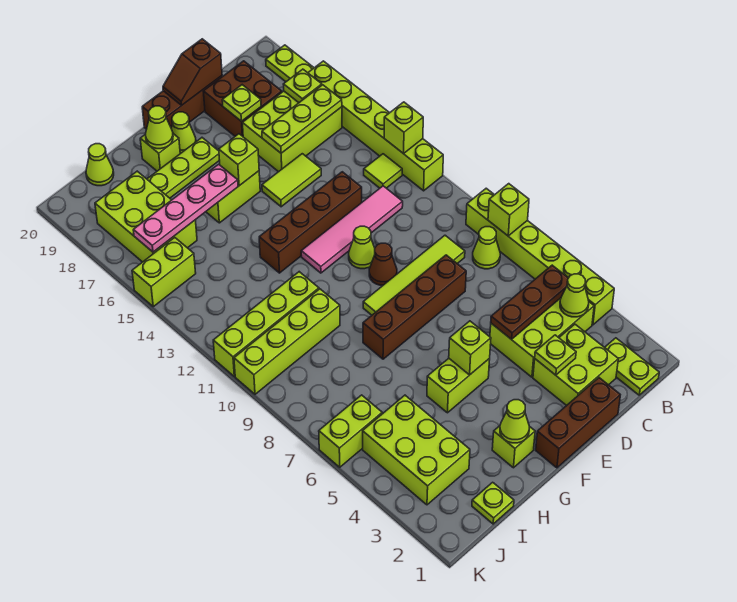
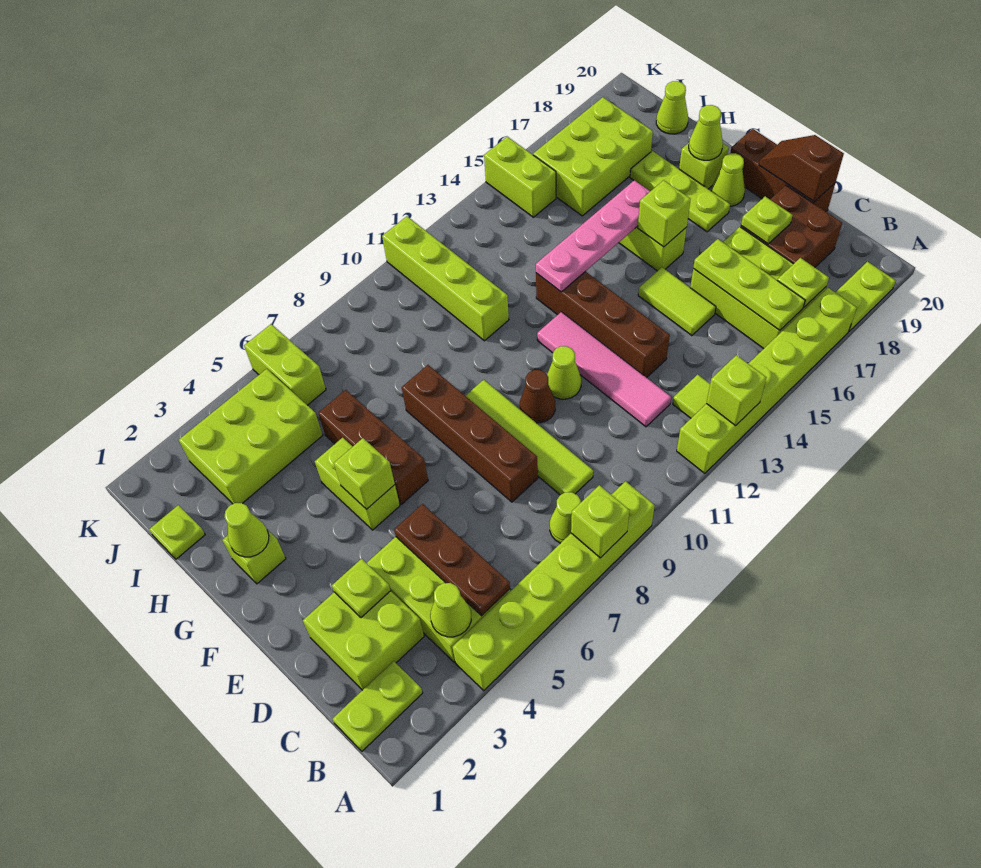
brown brick D1:F1 level 1 -> brown brick F6:H6 level 1
pink plate G16:J16 level 2 -> pink plate G13:G16 level 2
lime brick H10:K10 level 1 -> none

